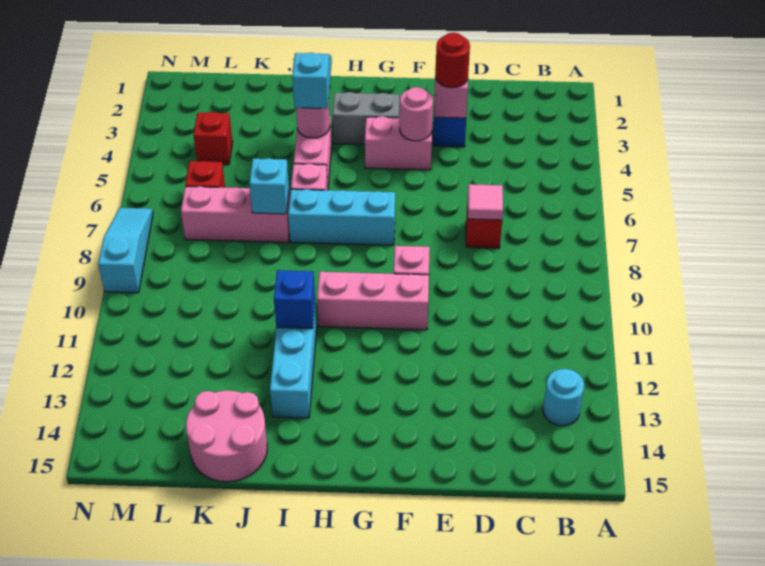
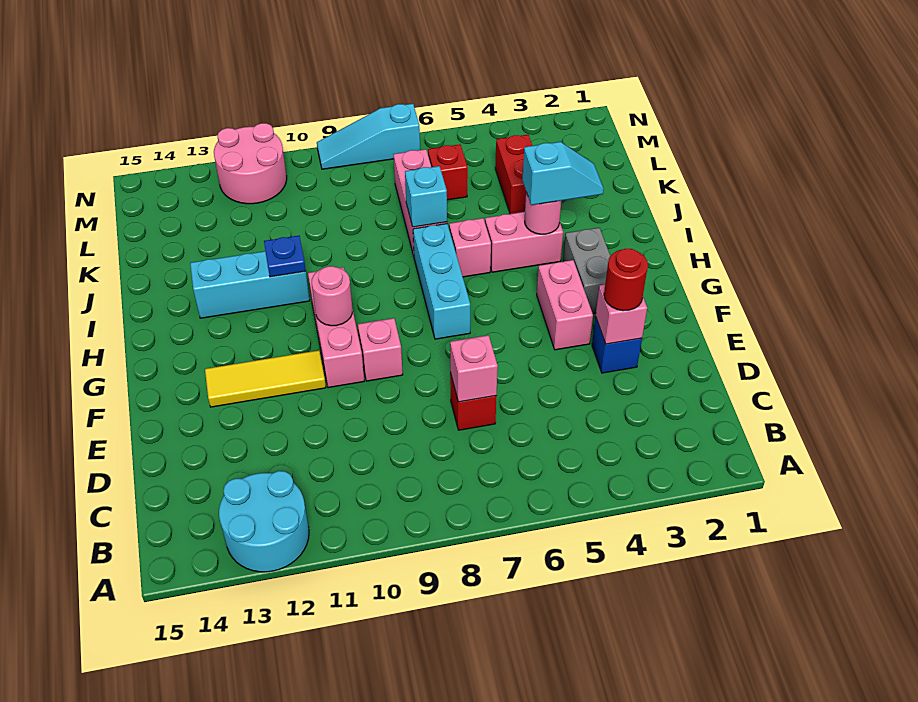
cyan round brick B13 level 1 -> cyan round brick A12:B13 level 1
pink tile D7 level 2 -> pink brick D7 level 2
pink round brick F4 level 2 -> pink round brick G10 level 2
none -> yellow tile F11:F13 level 1
blue brick I11 level 2 -> blue plate I11 level 2
pink round brick J14:K15 level 1 -> pink round brick M11:N12 level 1
red brick L4 level 1 -> red brick K4:L4 level 1
cyan slope N7:N9 level 1 top 9 -> cyan slope N7:N9 level 1 top 7

